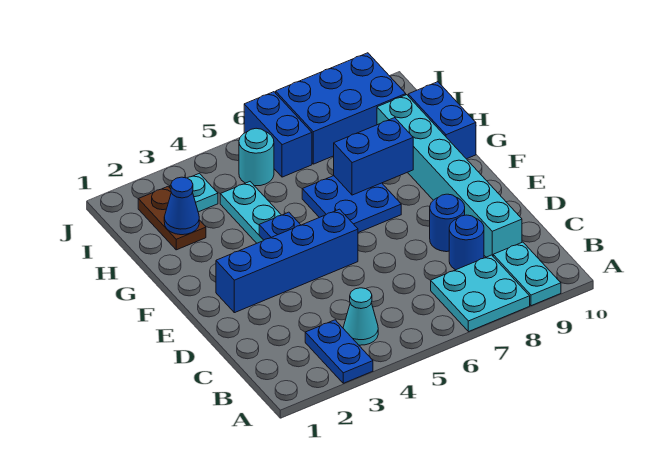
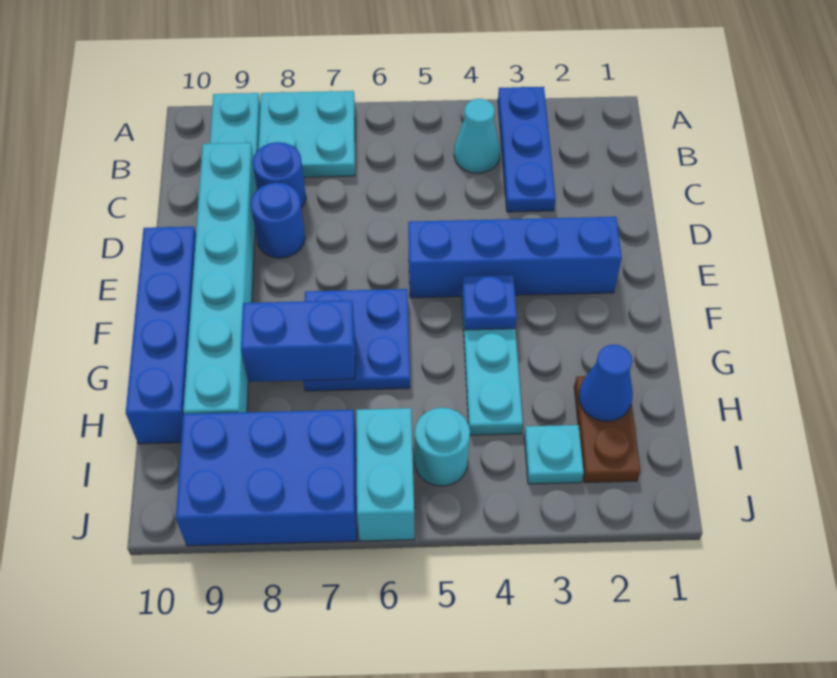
blue plate A3:B3 level 1 -> blue plate A3:C3 level 1
blue brick G10:H10 level 1 -> blue brick E10:H10 level 1
blue brick I6:J6 level 1 -> cyan brick I6:J6 level 1

